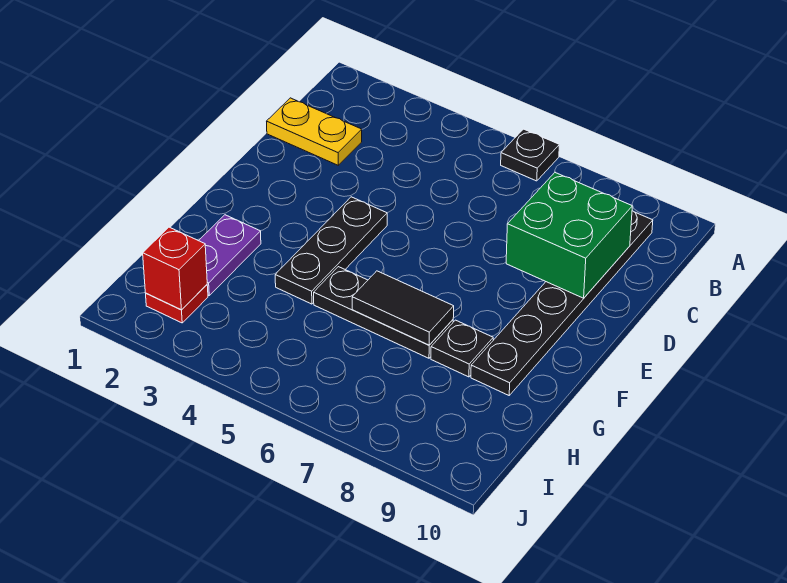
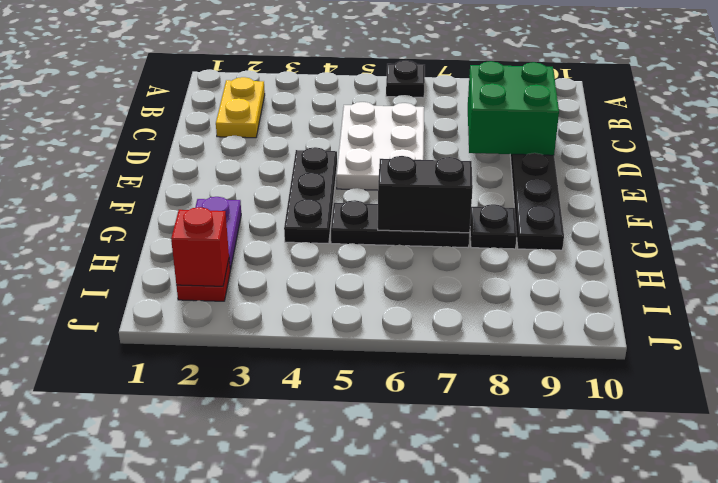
yellow plate C1:C2 level 1 -> yellow plate B2:C2 level 1
none -> white plate C5:E6 level 1
black tile G6:G7 level 2 -> black brick G6:G7 level 2

